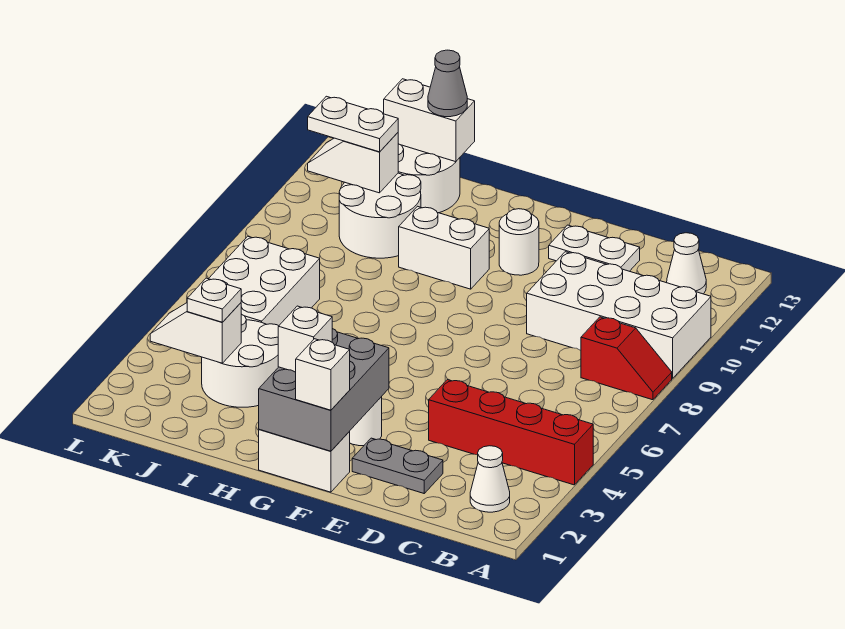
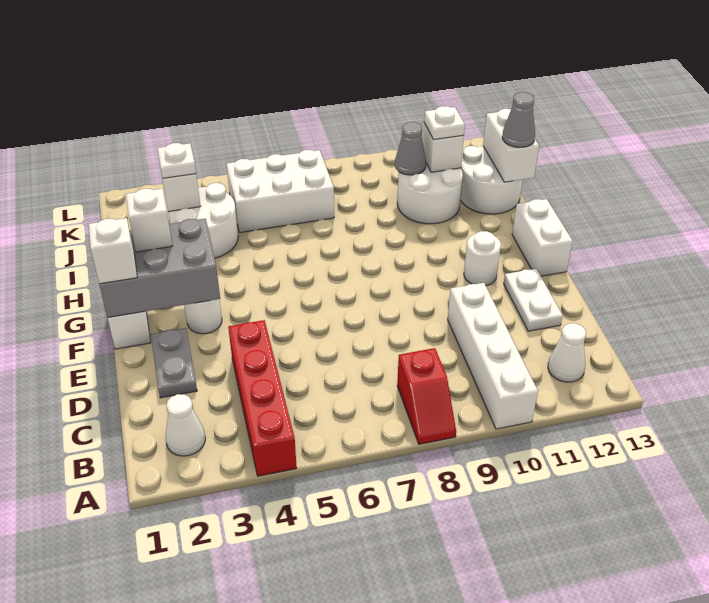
white brick A9:D10 level 1 -> white brick A10:D10 level 1
white brick G10:H10 level 1 -> white brick F13:G13 level 1
none -> grey cone J10 level 2
white plate J11:K11 level 3 -> white plate J11 level 3

